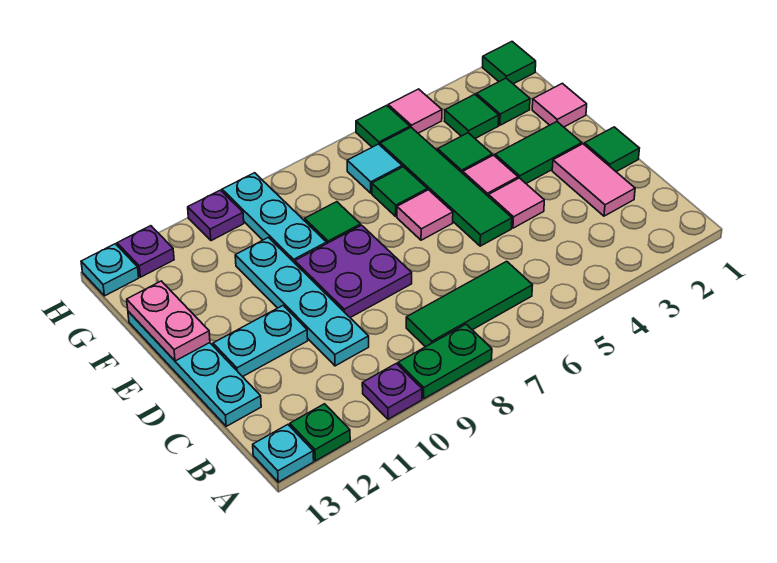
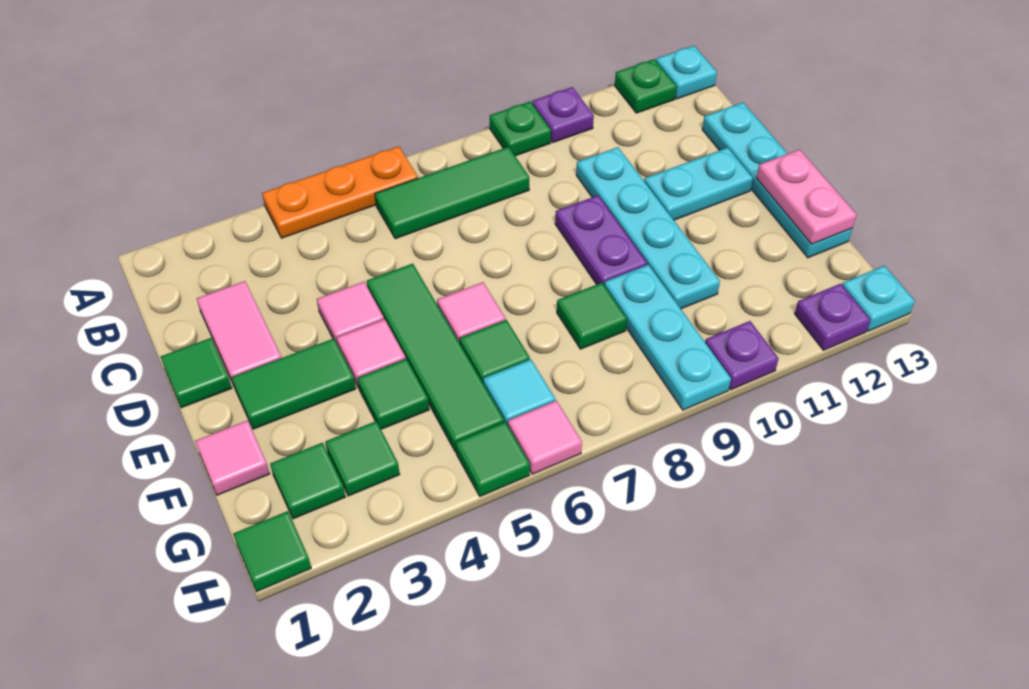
none -> orange plate A4:A6 level 1
green plate A8:A9 level 1 -> green plate A9 level 1
purple plate D8:E9 level 1 -> purple plate D9:E9 level 1
pink tile H4 level 1 -> pink tile H6 level 1

